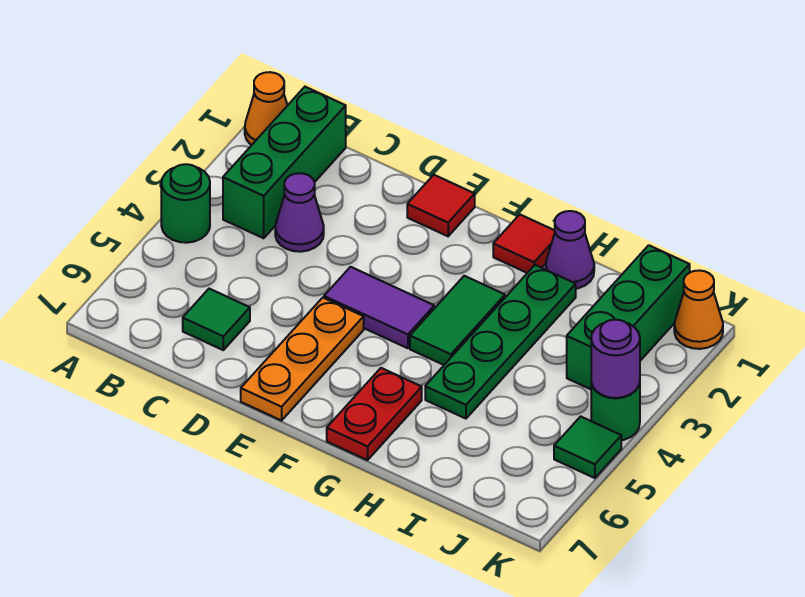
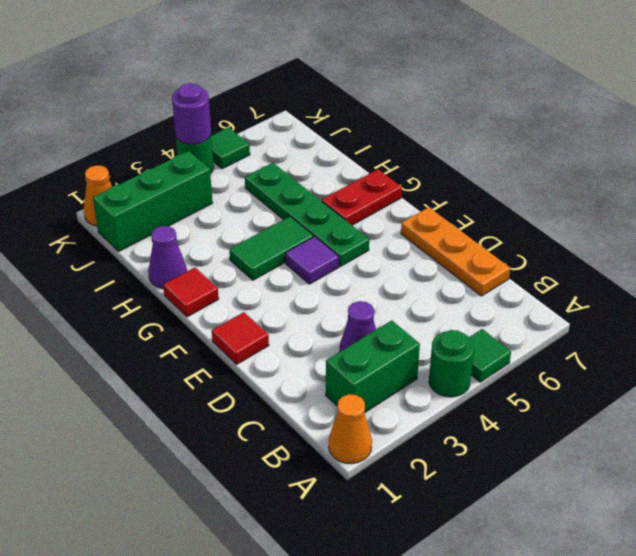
green brick B1:B3 level 1 -> green brick B2:B3 level 1
green tile C6 level 1 -> green tile A5 level 1
purple tile E4:F4 level 1 -> purple tile F4 level 1
orange plate E5:E7 level 1 -> orange plate C7:E7 level 1
green plate H2:H5 level 1 -> green plate F5:I5 level 1

